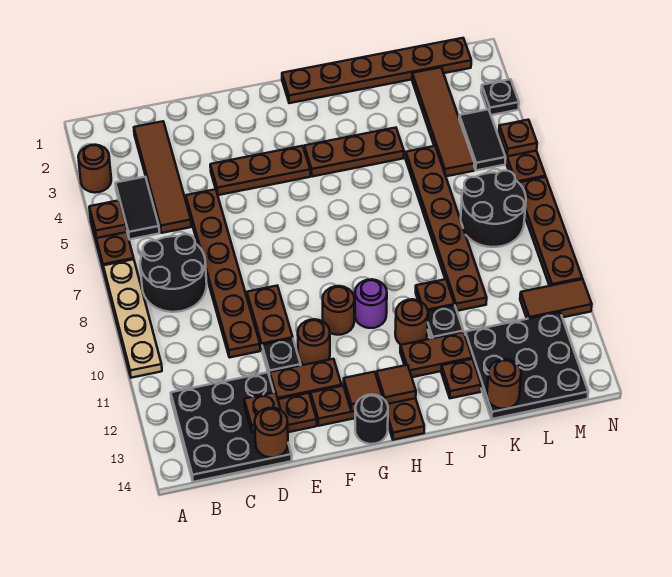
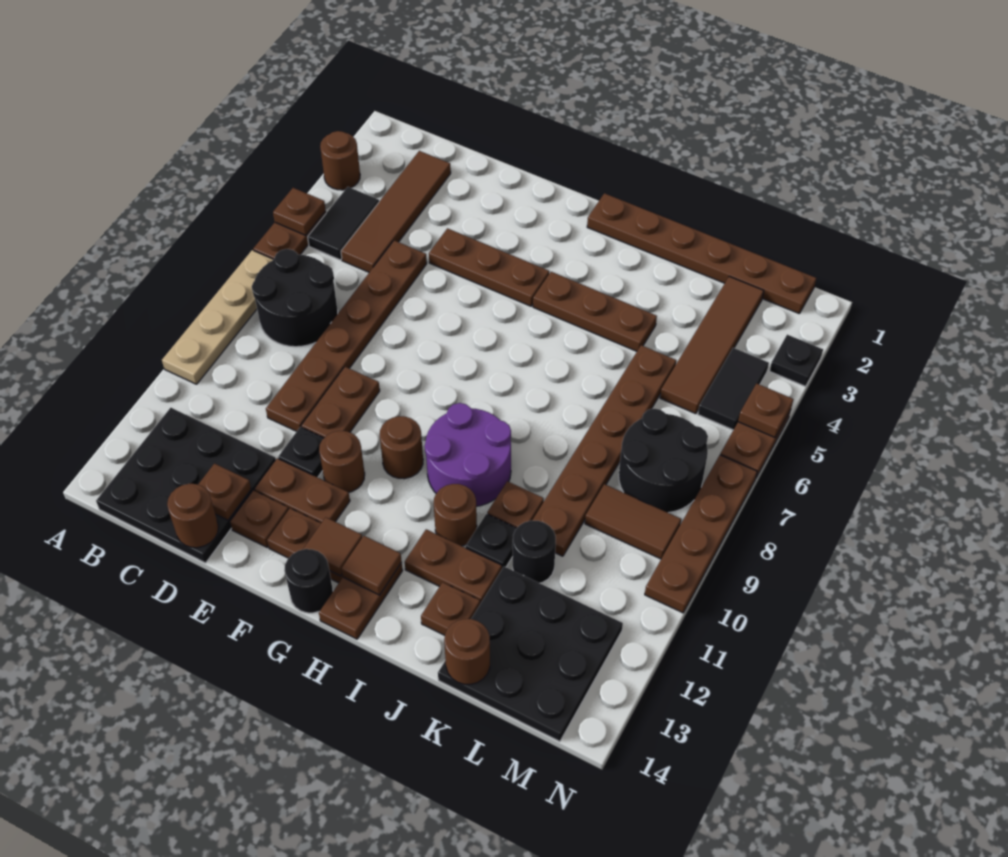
purple round brick H10 level 1 -> purple round brick H9:I10 level 1
none -> black round brick K11 level 1
brown tile M11:N11 level 1 -> brown tile L9:M9 level 1

